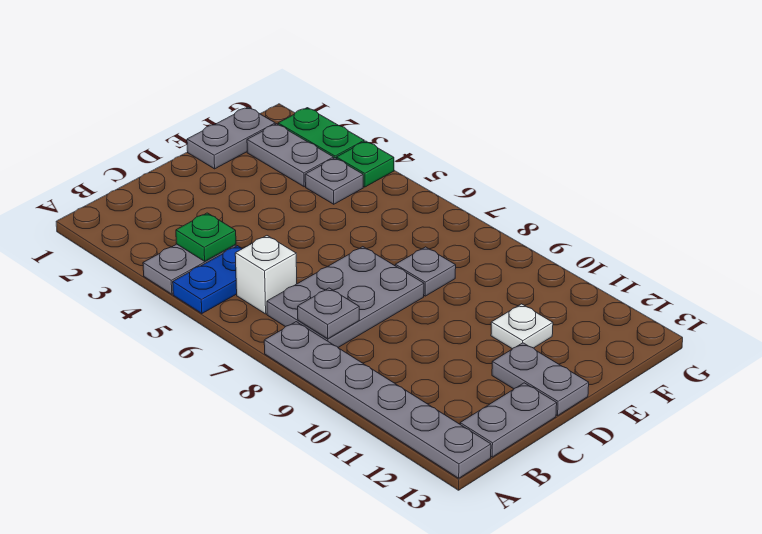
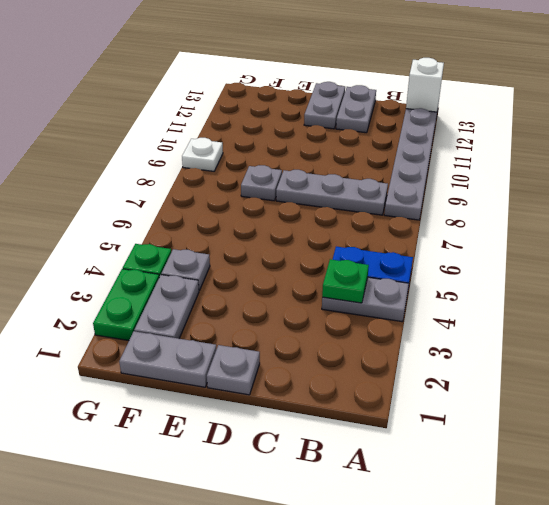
white brick B6 level 1 -> white brick A13 level 2
grey plate B7:D8 level 1 -> grey plate B8:D8 level 1
grey plate B8 level 2 -> grey plate D1 level 1
grey plate B13:C13 level 1 -> grey plate C12:C13 level 1
white plate E11 level 1 -> white plate G9 level 1

